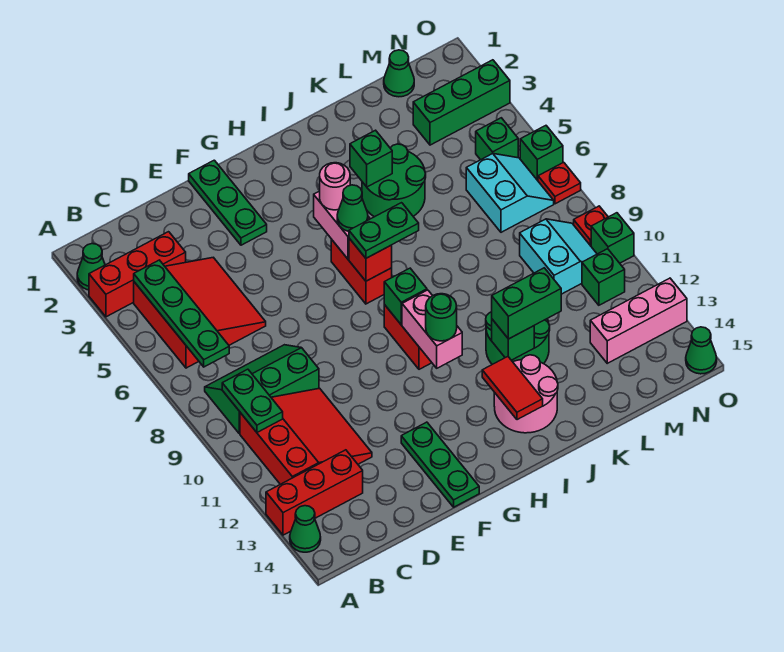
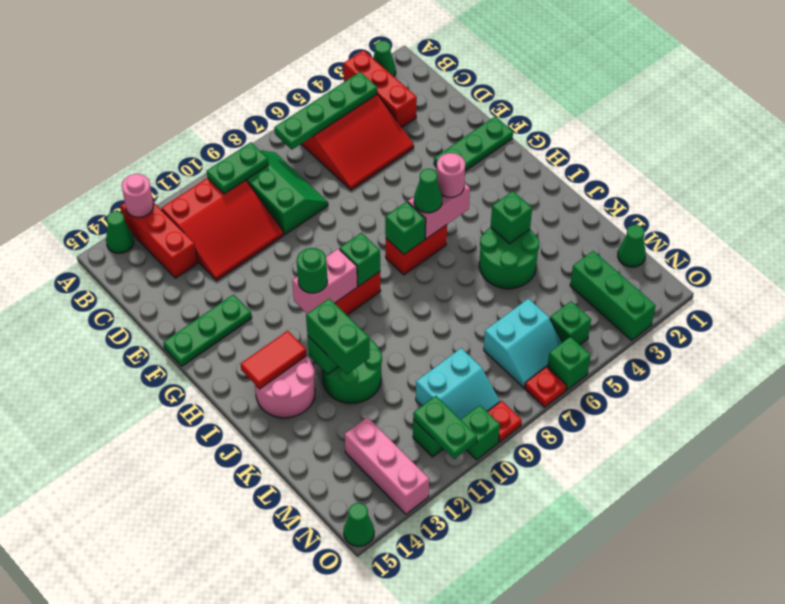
none -> pink round brick A13 level 2
red brick H7 level 2 -> green brick H7 level 2
green plate H7:I7 level 3 -> green plate N11:O11 level 2

